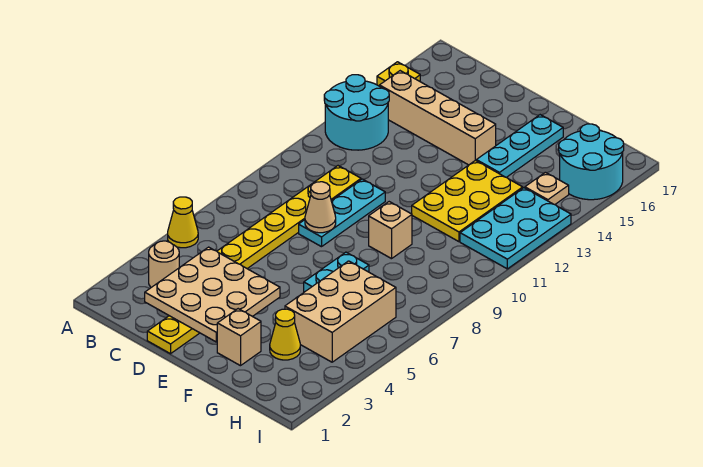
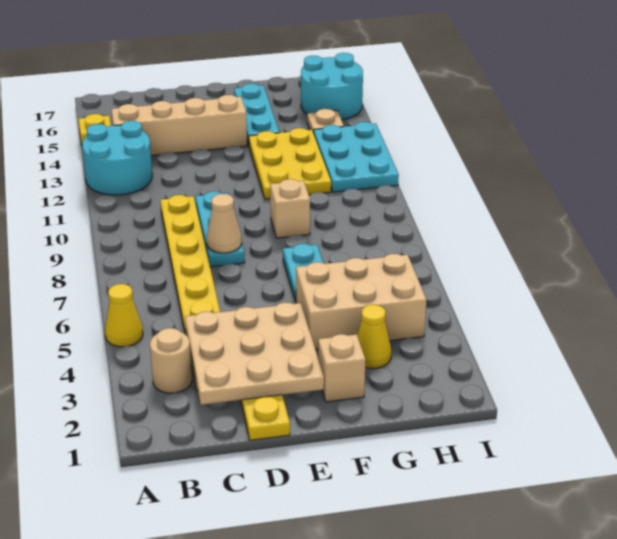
tan brick G4:H6 level 1 -> tan brick F4:H5 level 1

